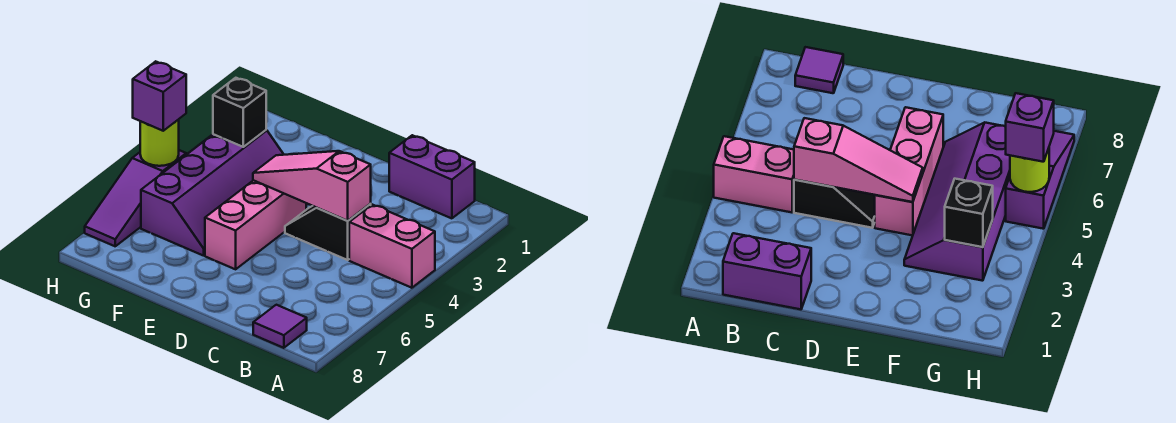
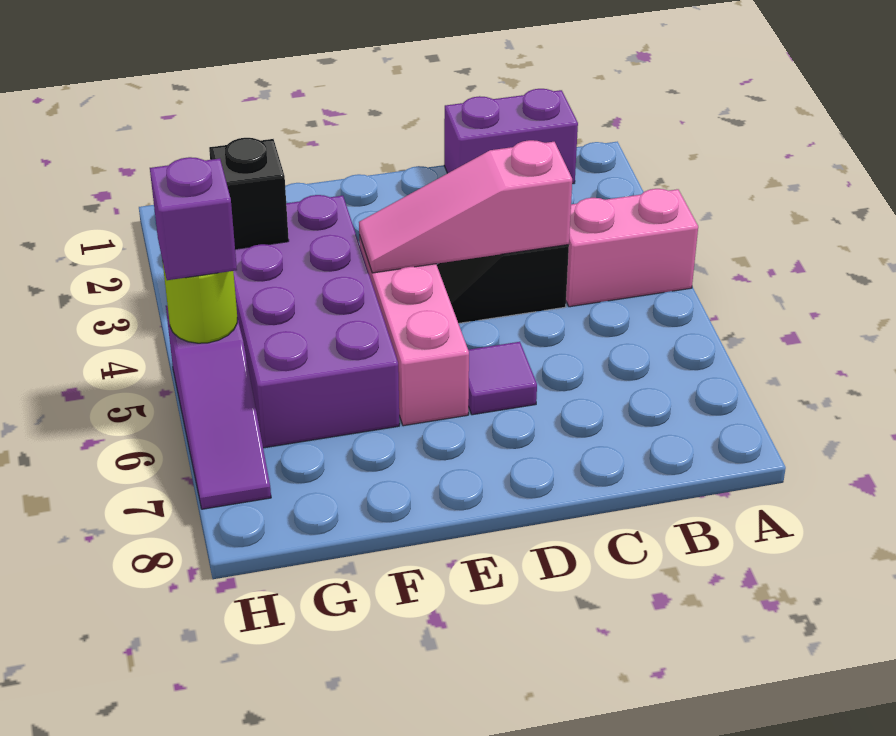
purple tile B8 level 1 -> purple tile D6 level 1
purple slope F3:G6 level 1 top G -> purple brick F3:G6 level 1

